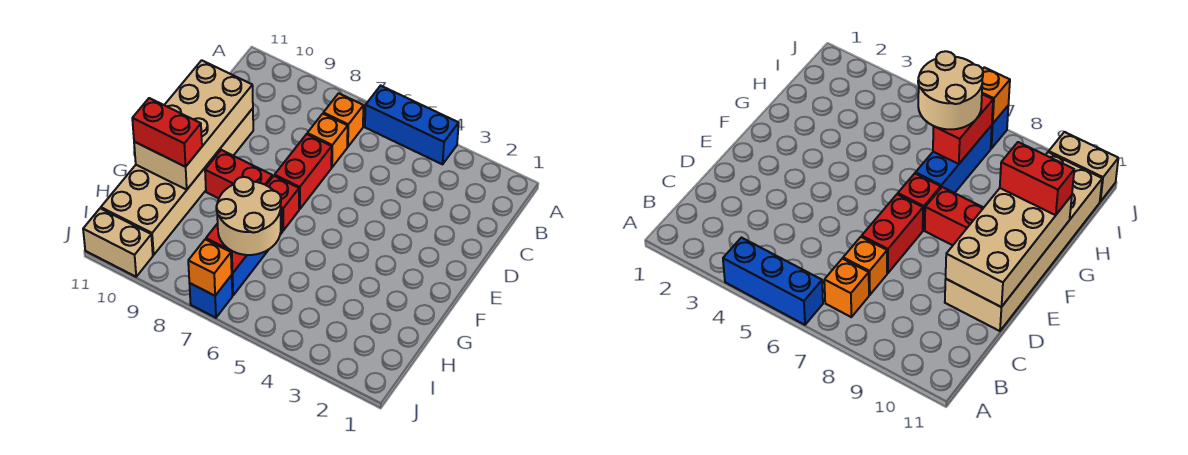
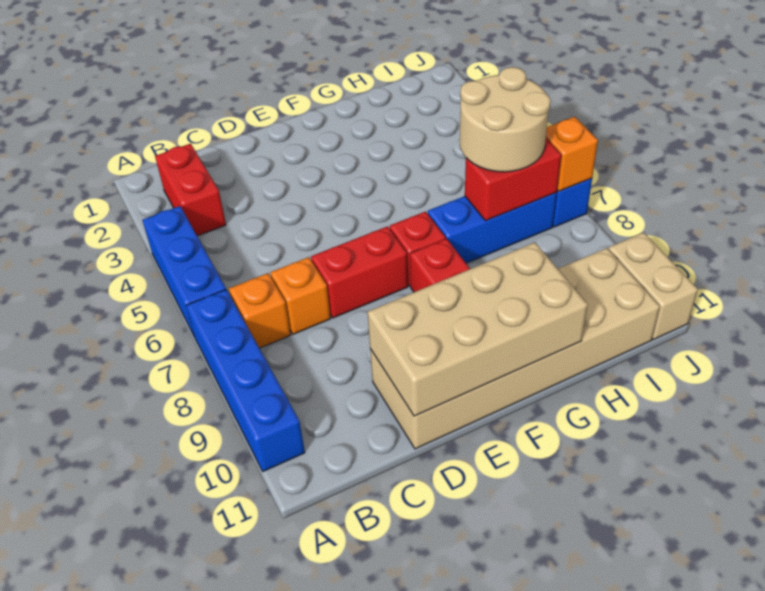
none -> blue brick A7:A10 level 1
red brick G10:G11 level 3 -> red brick B2:B3 level 1

